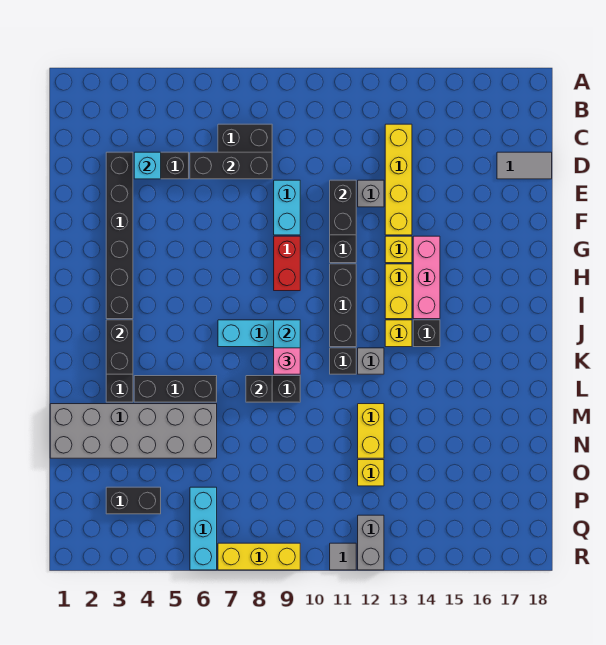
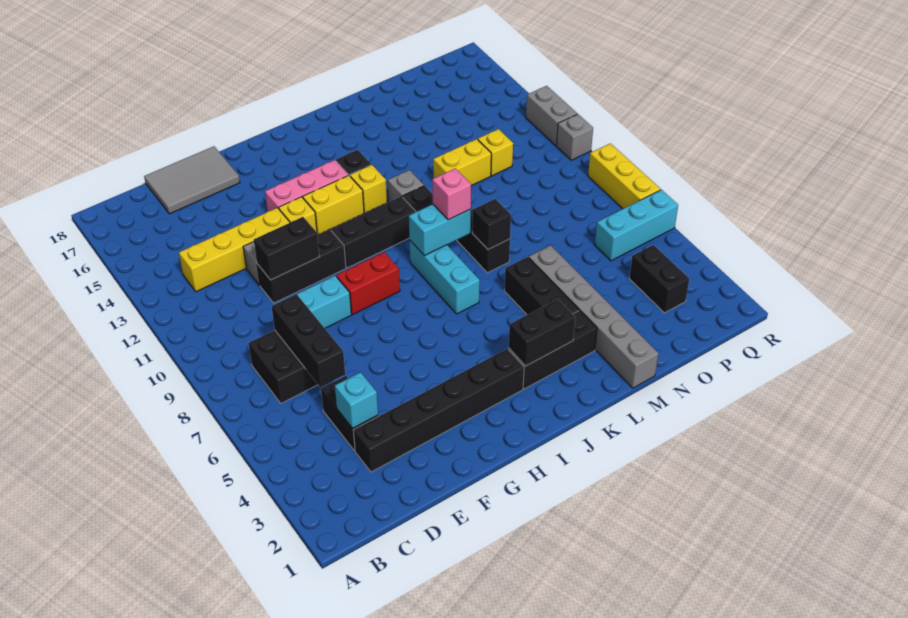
grey tile D17:D18 level 1 -> grey tile D17:F18 level 1
grey brick M1:N6 level 1 -> grey brick M1:M6 level 1
grey brick Q12:R12 level 1 -> grey brick R12:R13 level 1
grey tile R11 level 1 -> grey brick R11 level 1

